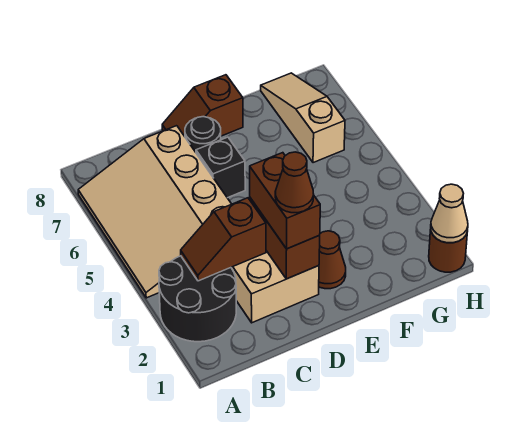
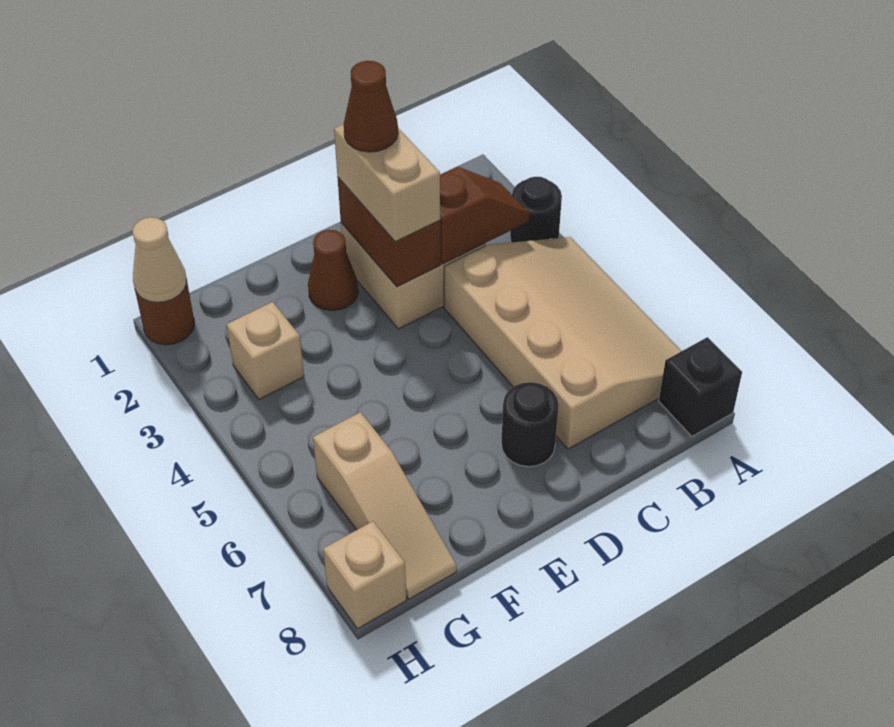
black round brick A2:B3 level 1 -> black round brick A3 level 1
brown brick D2:D3 level 3 -> tan brick D2:D3 level 3
black brick D6 level 1 -> black brick A8 level 1
brown slope D8:E8 level 1 top E -> none
none -> tan brick G3 level 1
none -> tan brick H8 level 1

